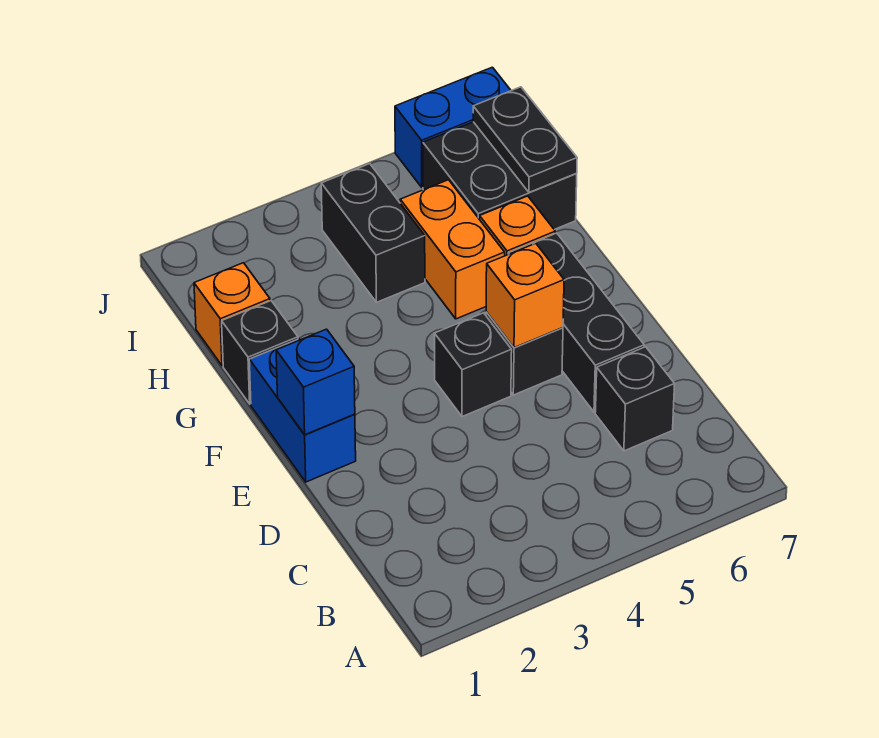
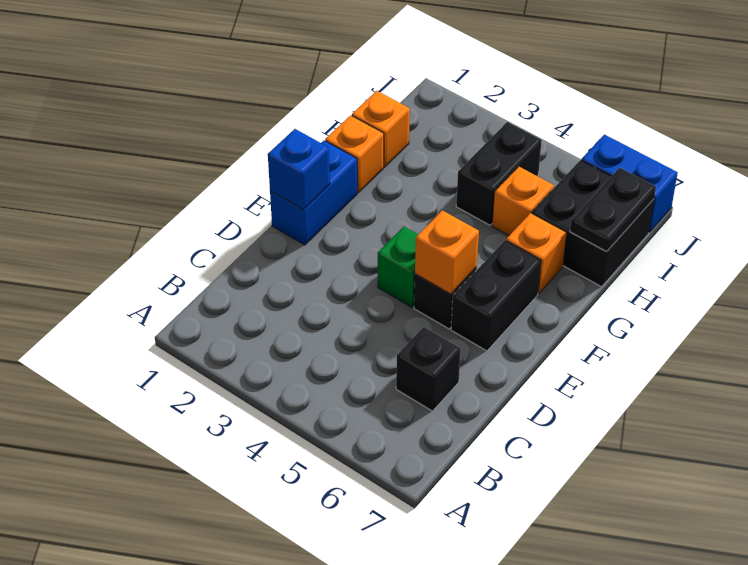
black brick D6:F6 level 1 -> black brick E6:F6 level 1
black brick E4 level 1 -> green brick E4 level 1
black brick G1 level 1 -> orange brick G1 level 1
orange brick G5:H5 level 1 -> orange brick H5 level 1

